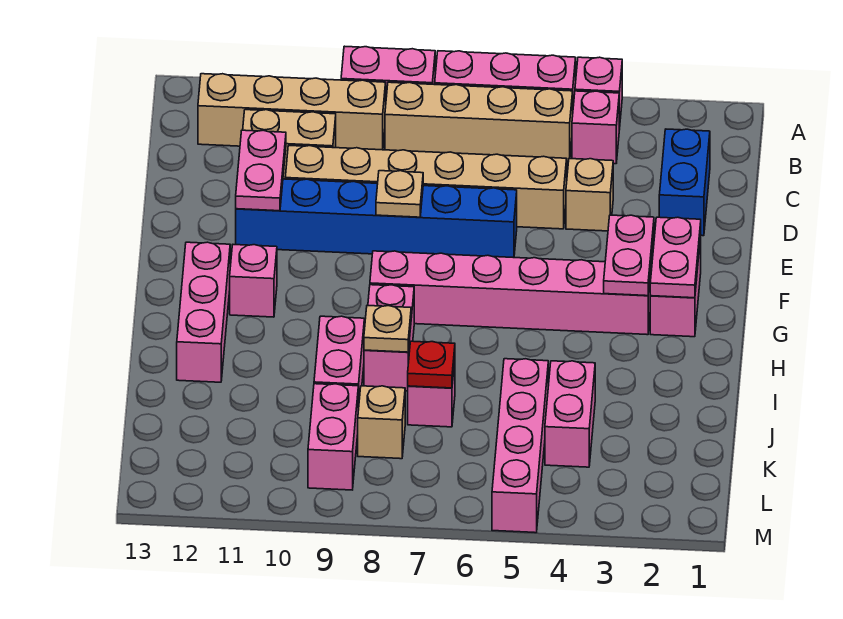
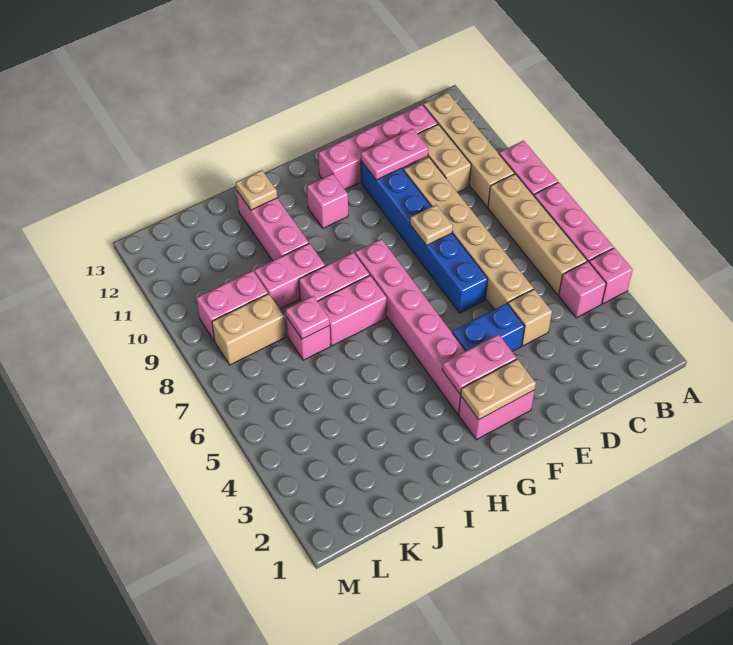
blue brick C2:D2 level 1 -> blue brick E4:F4 level 1
pink plate F2:G2 level 2 -> tan plate F2:G2 level 2
pink brick G12:I12 level 1 -> pink brick I10:I12 level 1
tan plate I8 level 2 -> tan plate I12 level 2
pink brick J4:K4 level 1 -> pink brick H7:I7 level 1
pink brick J5:M5 level 1 -> pink brick C12:F12 level 1
red plate J7 level 2 -> pink plate J7 level 2
tan brick K8 level 1 -> tan brick K8:L8 level 1

